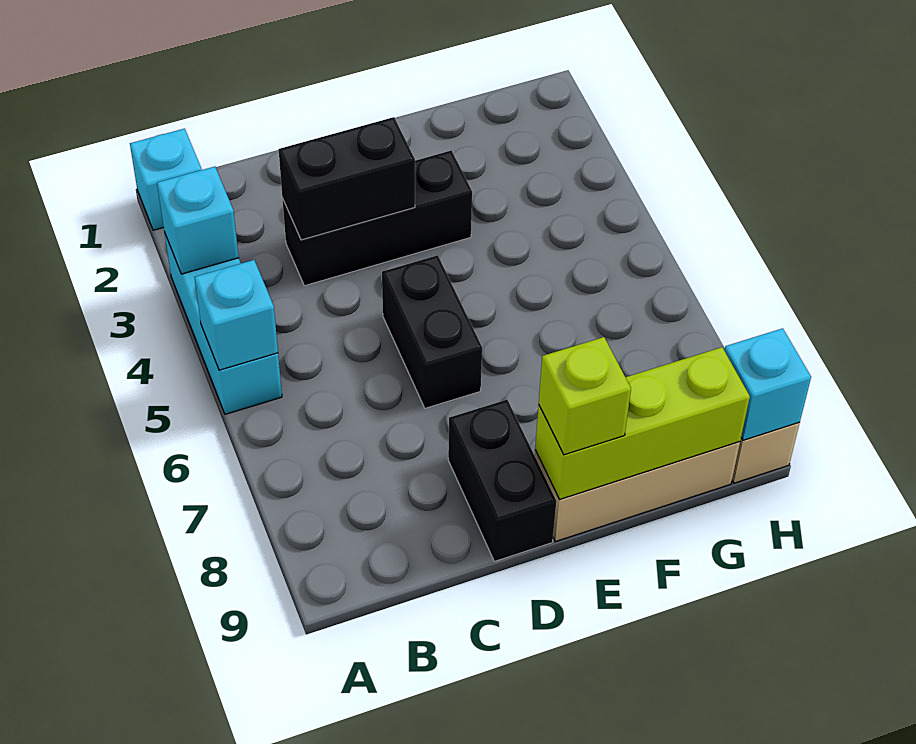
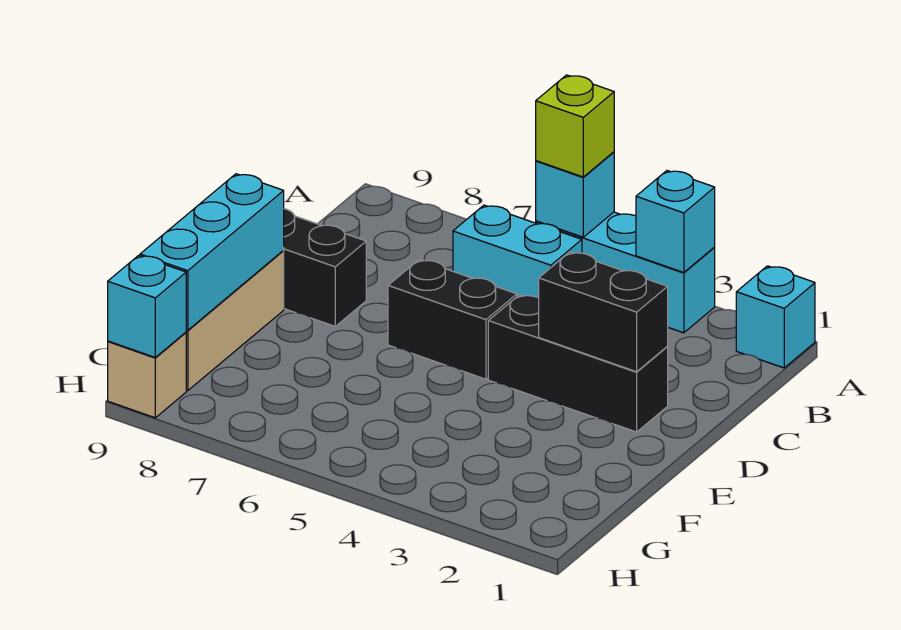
none -> cyan brick B5:B6 level 1
black brick C3:E3 level 1 -> black brick D2:D4 level 1
black brick C3:D3 level 2 -> black brick D2:D3 level 2
lime brick E9:G9 level 2 -> cyan brick E9:G9 level 2
lime brick E9 level 3 -> lime brick A5 level 3

